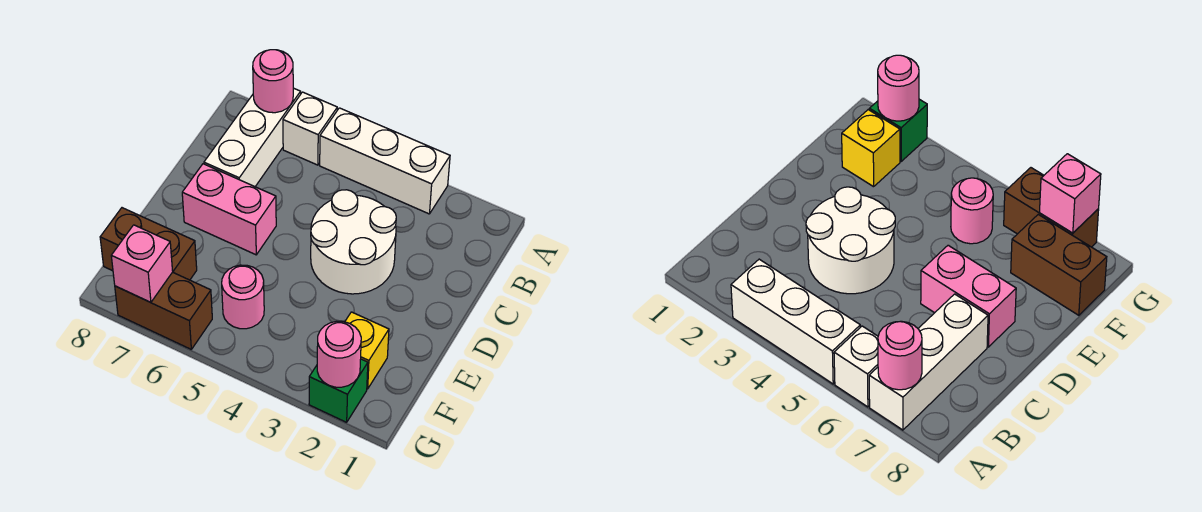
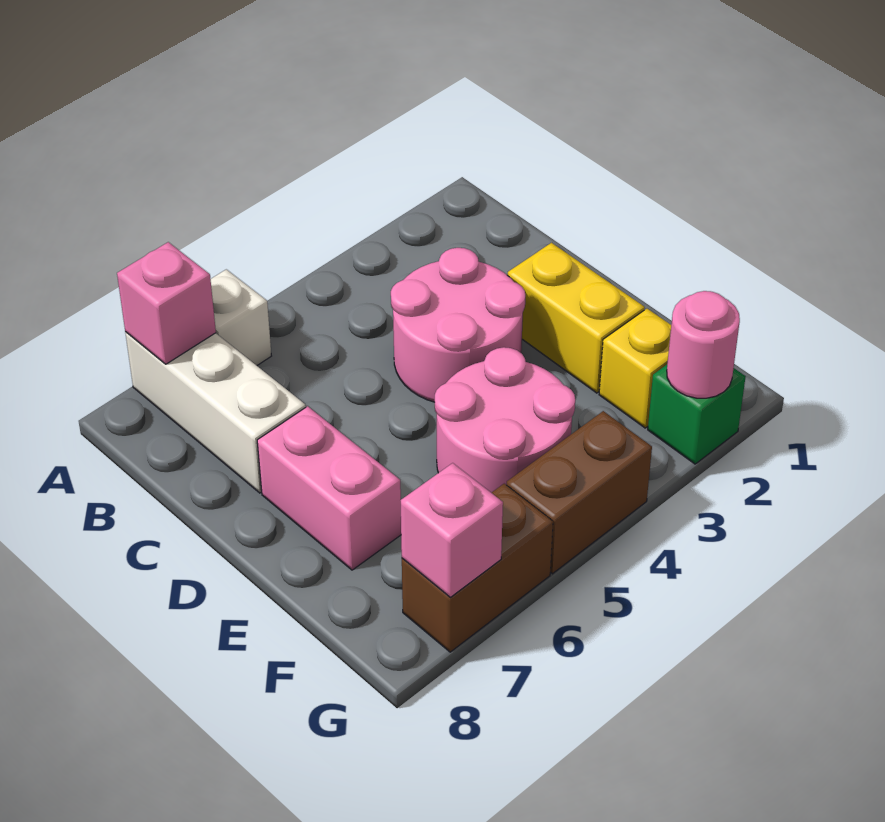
white brick A3:A5 level 1 -> none
pink round brick A7 level 2 -> pink brick A7 level 2
white round brick C3:D4 level 1 -> pink round brick C3:D4 level 1
none -> yellow brick D2:E2 level 1
pink brick D6:D7 level 1 -> pink brick D7:E7 level 1
pink round brick F5 level 1 -> pink round brick E4:F5 level 1
brown brick F7:F8 level 1 -> brown brick G4:G5 level 1

